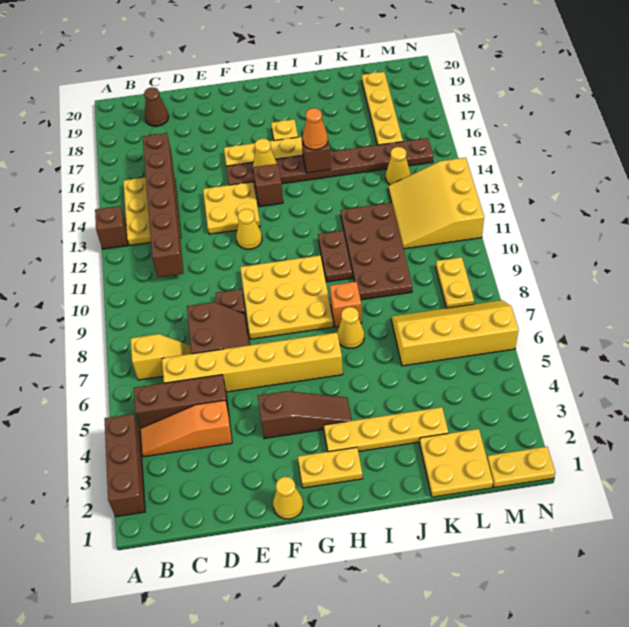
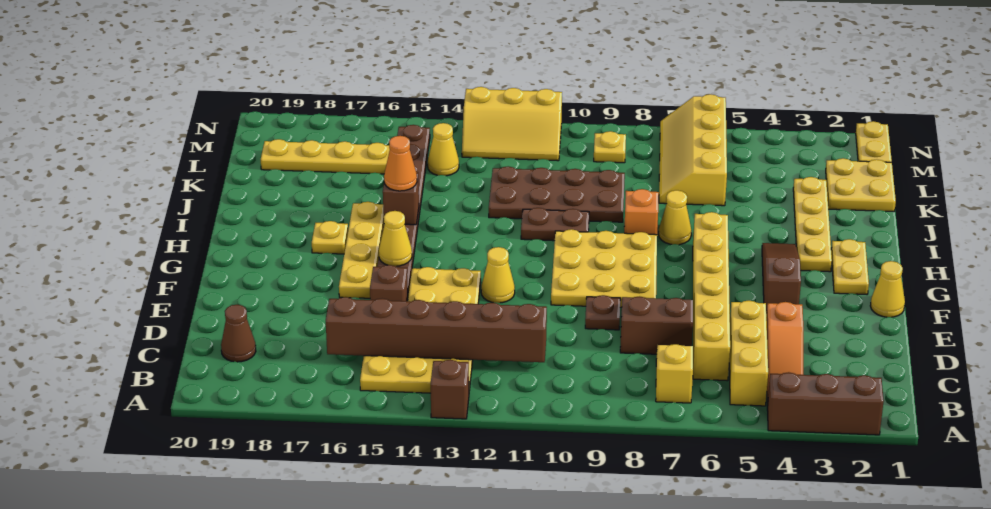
brown brick B5:D5 level 1 -> yellow brick B5:D5 level 1
brown brick G14 level 1 -> brown brick E15 level 1
yellow slope L11:N13 level 1 top N -> yellow slope M11:N13 level 1 top N
yellow plate M8:M9 level 1 -> yellow plate M9 level 1

